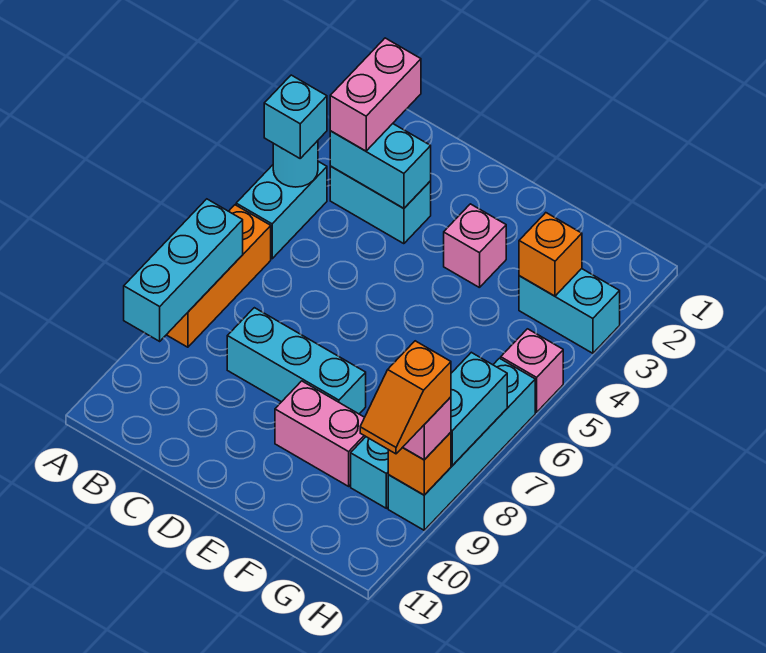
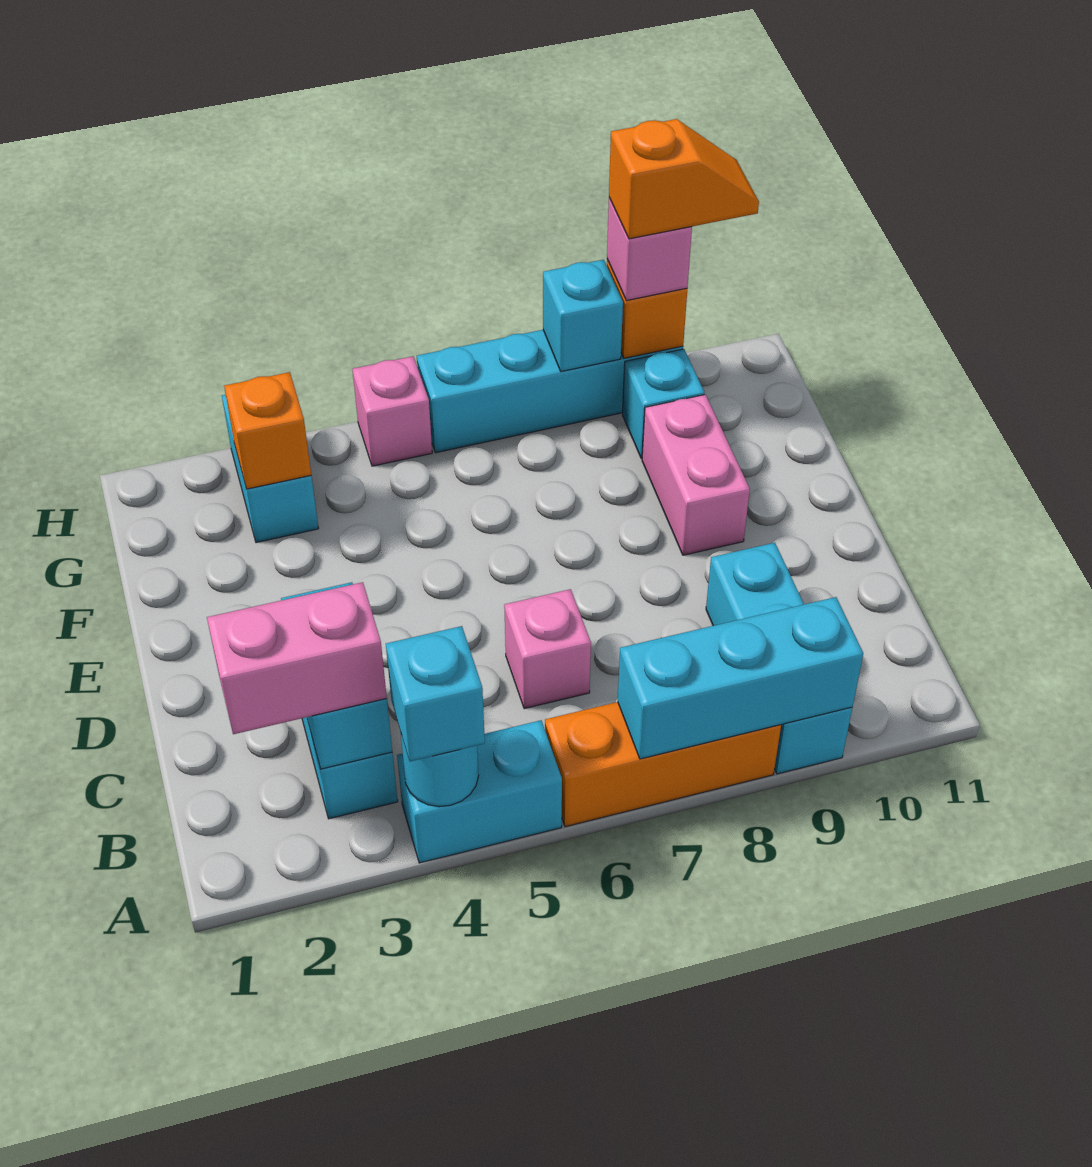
cyan brick C8:E8 level 1 -> cyan brick A9:C9 level 1
pink brick E3 level 1 -> pink brick C6 level 1
cyan brick H7:H8 level 2 -> cyan brick H8 level 2

